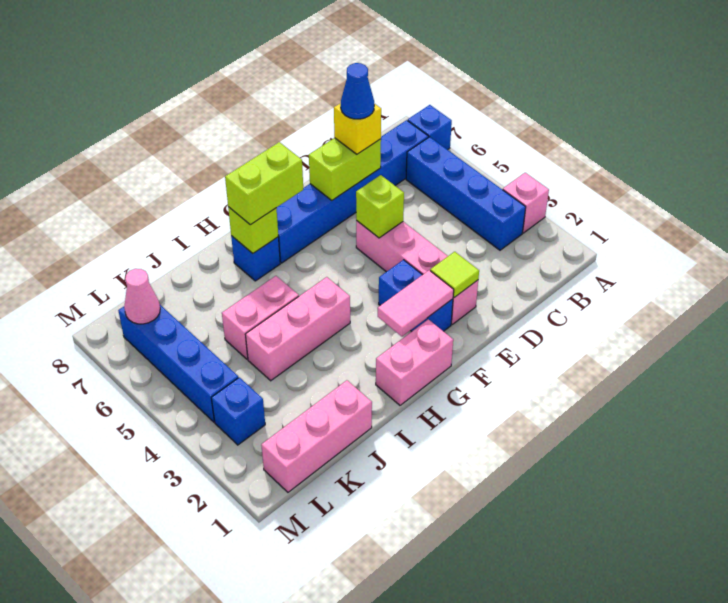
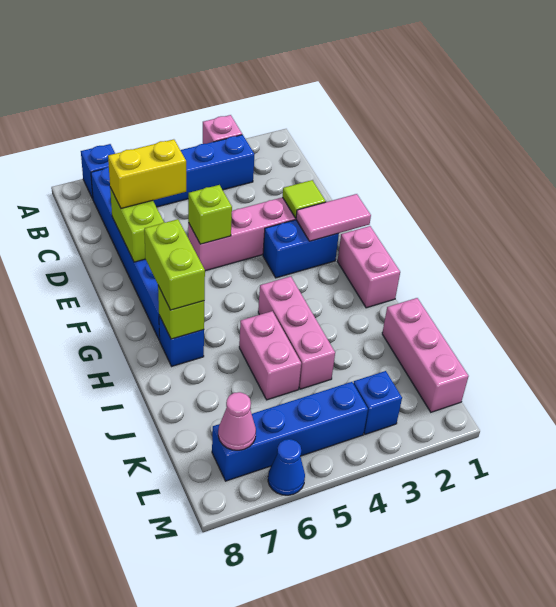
yellow brick D7 level 3 -> yellow brick D6:D7 level 3
blue cone D7 level 4 -> blue cone M6 level 1
pink tile F2:G2 level 2 -> pink tile F1:F2 level 2

